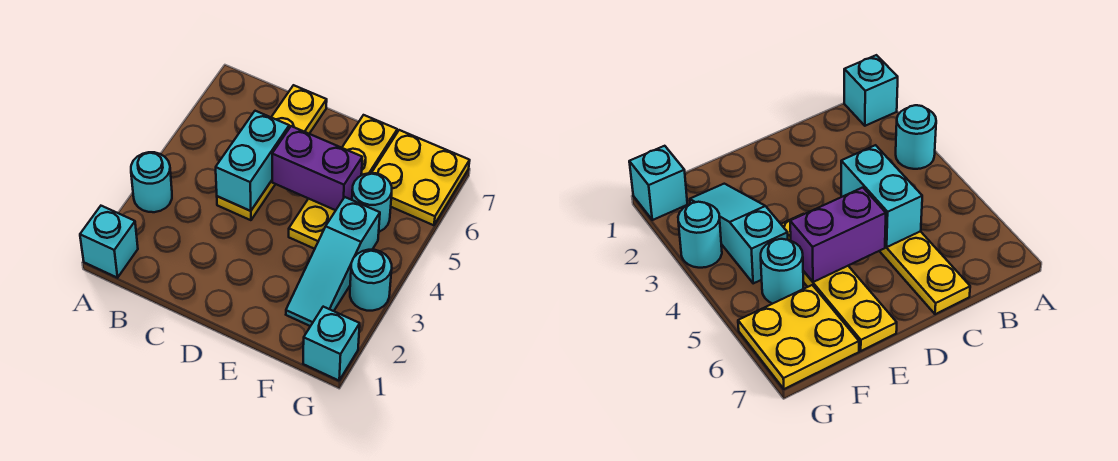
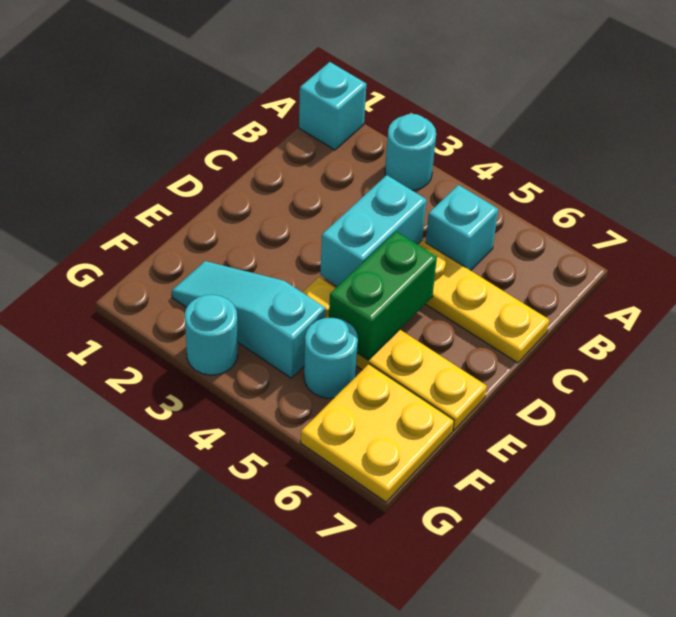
cyan brick C4:C5 level 2 -> cyan brick C4:D4 level 2
purple brick D5:E5 level 2 -> green brick D5:E5 level 2
cyan brick G1 level 1 -> cyan brick B5 level 1

